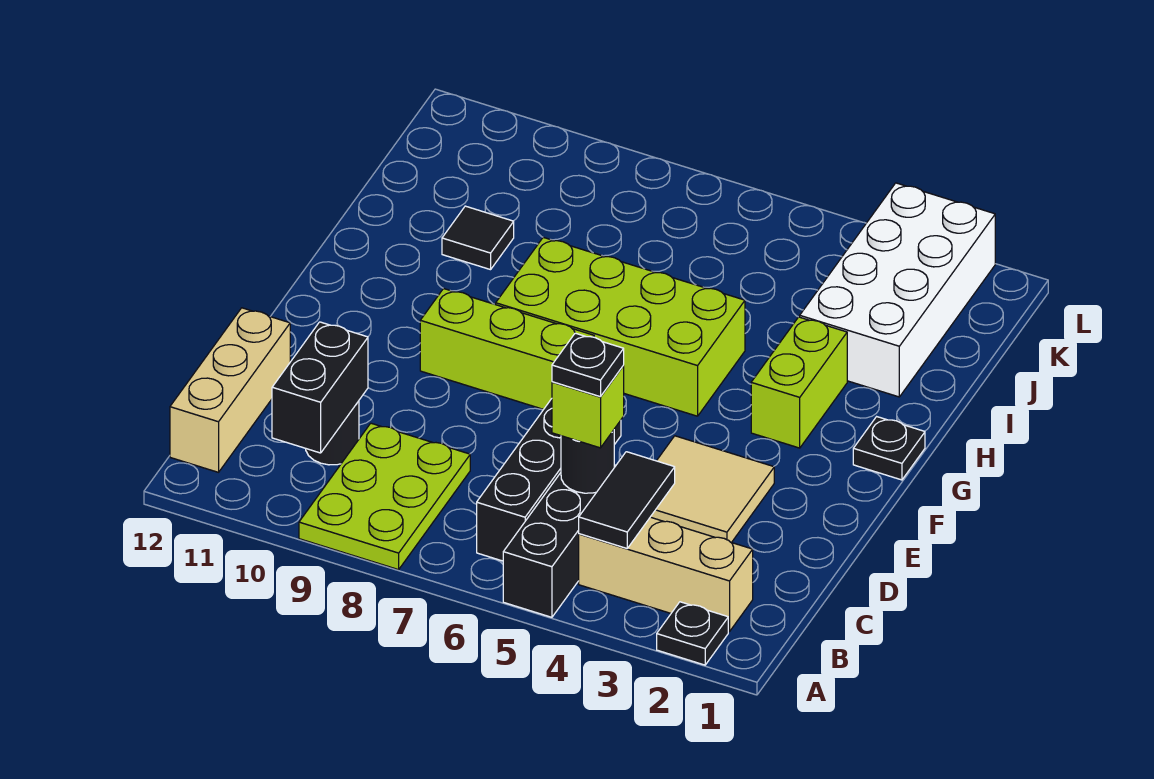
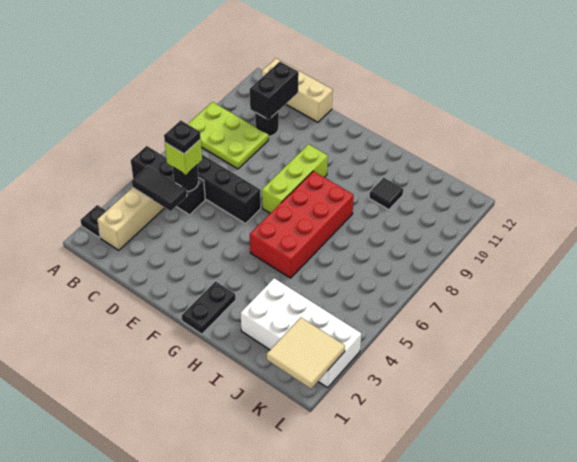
black brick B10:C10 level 2 -> black brick C10:C11 level 2
tan tile D3:E4 level 1 -> tan tile K1:L2 level 2
black plate G1 level 1 -> black plate G1:G2 level 1
lime brick G3:H3 level 1 -> none
lime brick G5:H8 level 1 -> red brick G5:H8 level 1

